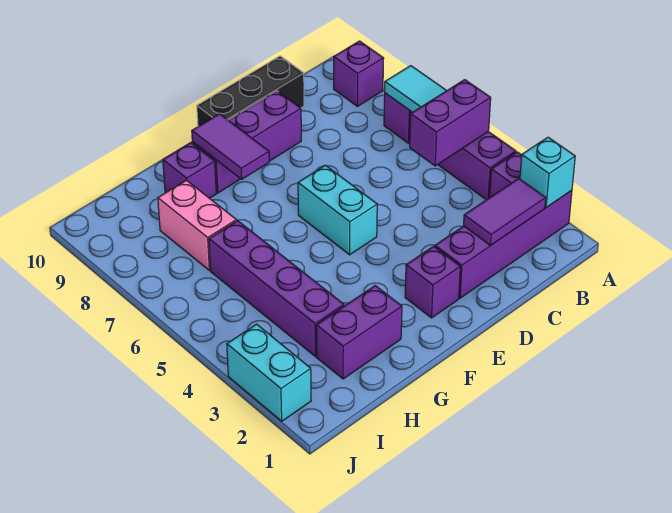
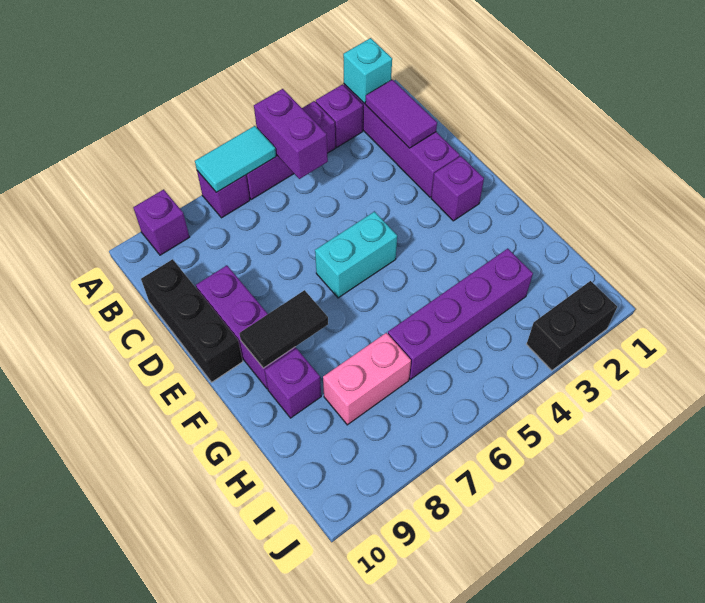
purple tile F8:F9 level 2 -> black tile F8:F9 level 2
purple brick G2:H2 level 1 -> none
cyan brick J2:J3 level 1 -> black brick J2:J3 level 1

